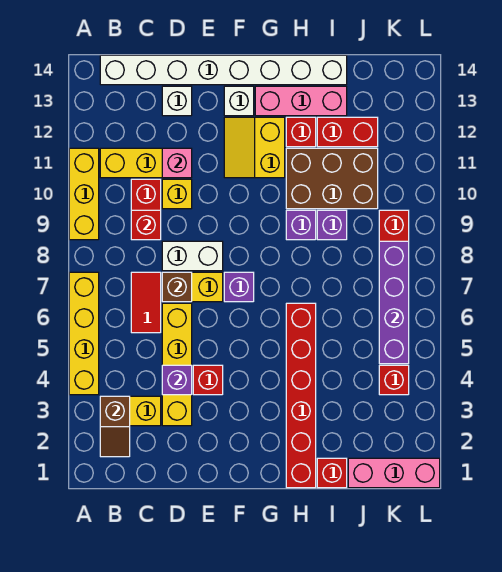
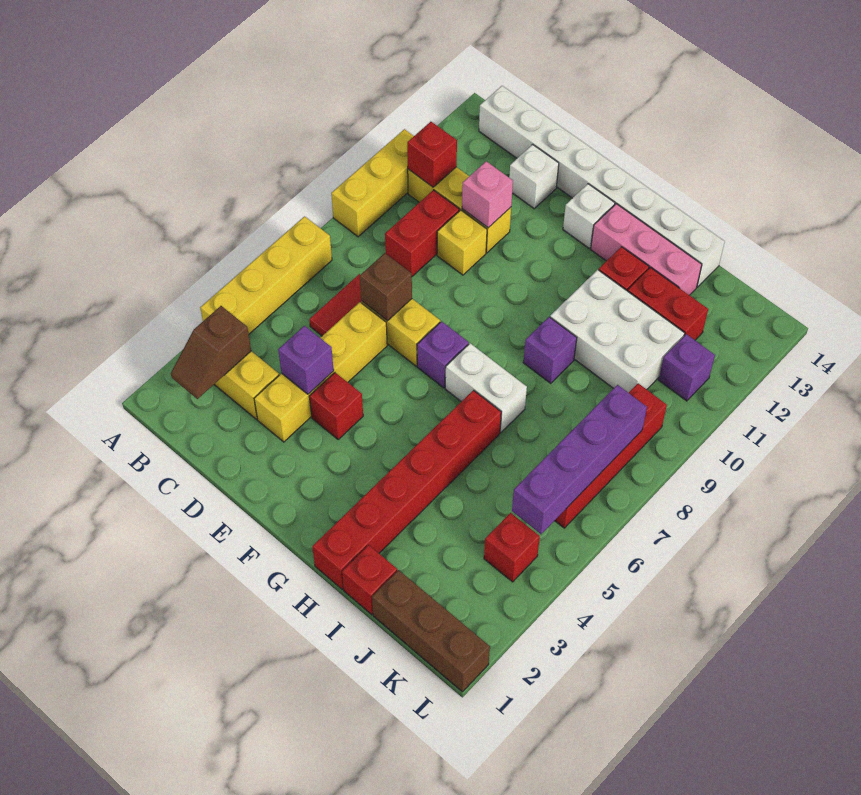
red brick C9 level 2 -> red brick B11 level 2
white brick D8:E8 level 1 -> white brick G7:H7 level 1
yellow slope F11:G12 level 1 top G -> none
brown brick H10:J11 level 1 -> white brick H10:J11 level 1
purple brick I9 level 1 -> purple brick K11 level 1
pink brick J1:L1 level 1 -> brown brick J1:L1 level 1

